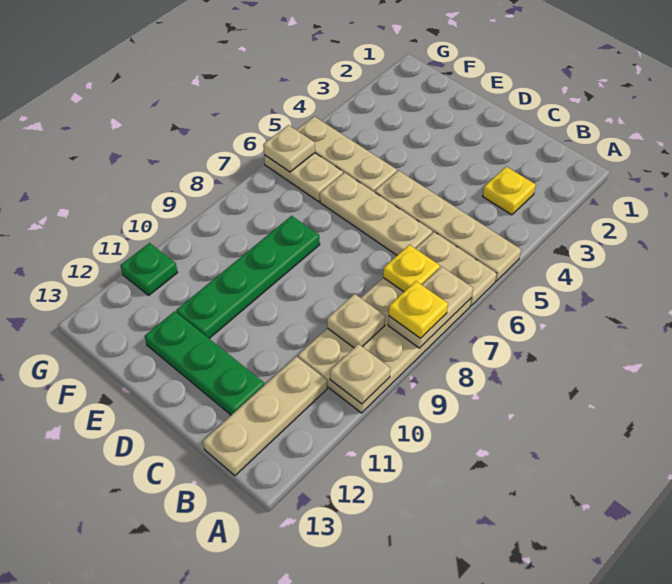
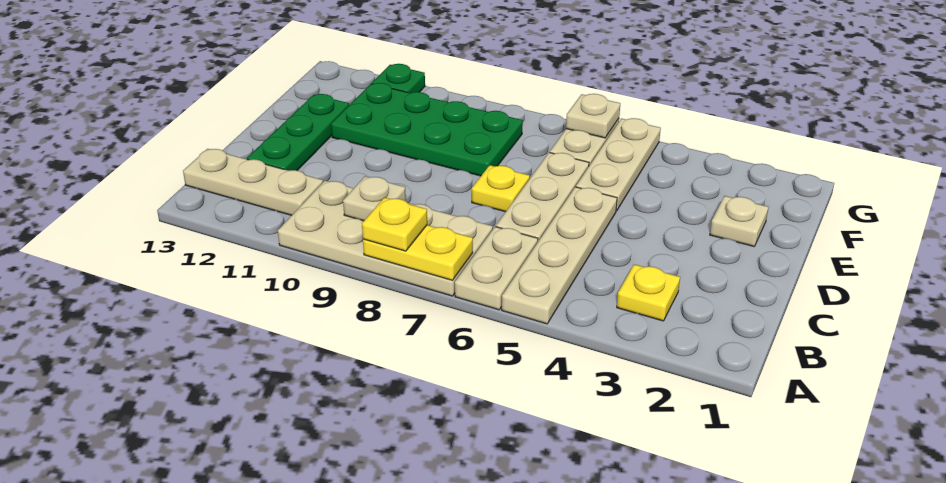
tan plate A7:A8 level 2 -> yellow plate A7:A8 level 2
tan plate A10 level 2 -> tan plate E2 level 1
yellow plate B7 level 2 -> yellow plate D7 level 1
green plate E8:E11 level 1 -> green plate E8:F11 level 1

